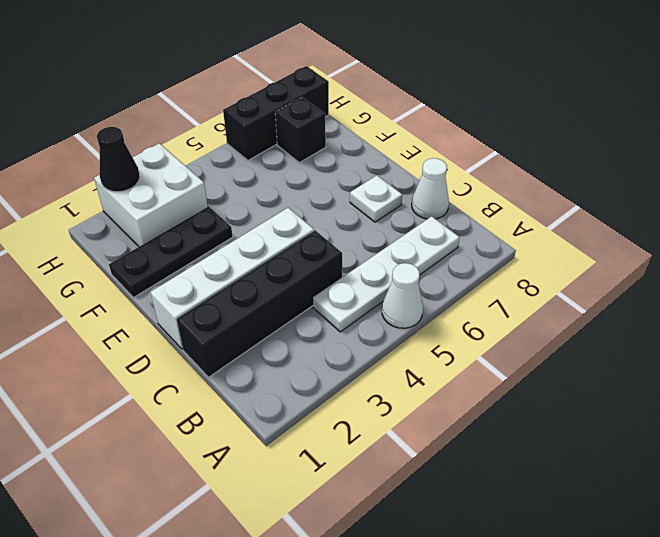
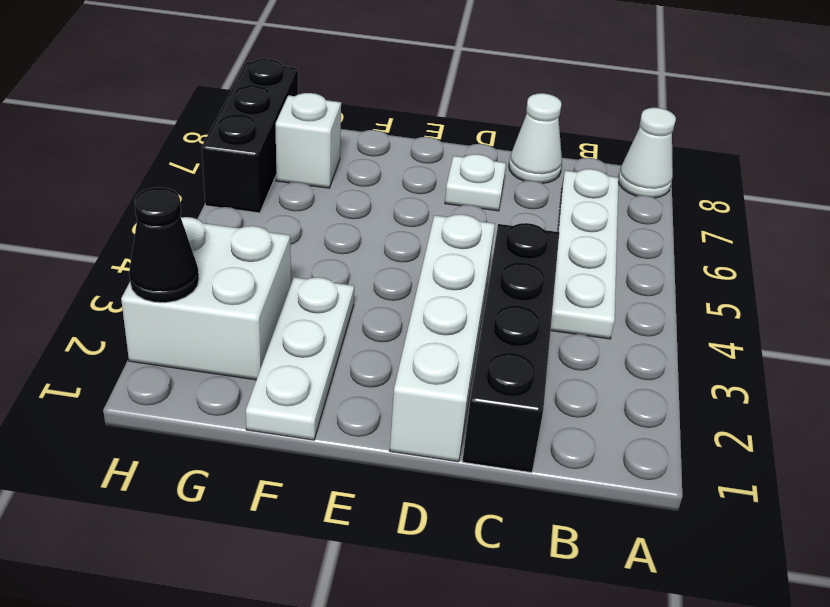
white cone A5 level 1 -> white cone A8 level 1
black plate F1:F3 level 1 -> white plate F1:F3 level 1
black brick G7 level 1 -> white brick G7 level 1

